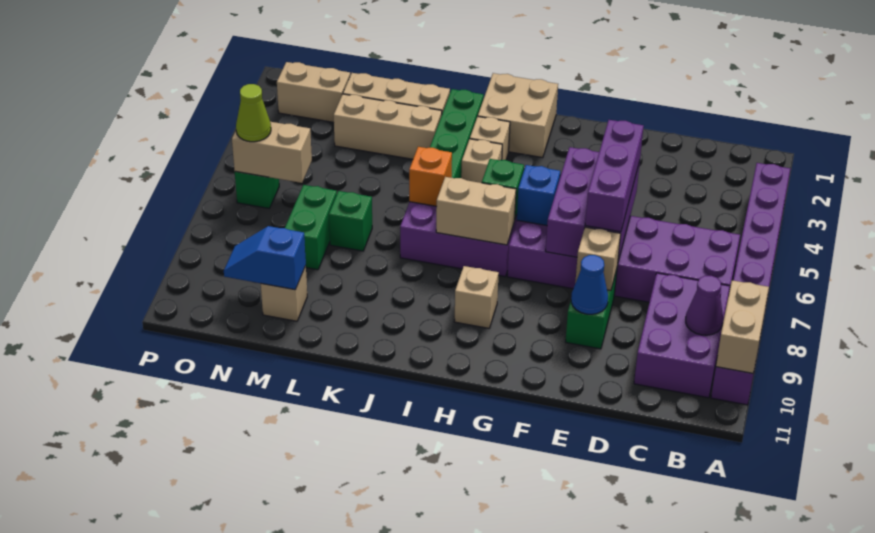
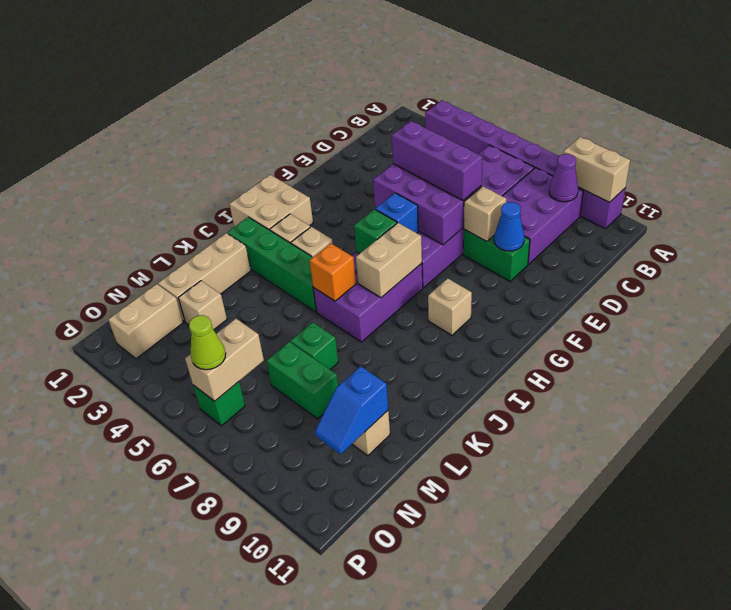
purple brick B8:C10 level 1 -> purple brick B8:D9 level 1
tan brick K3:M3 level 1 -> tan brick M3 level 1

